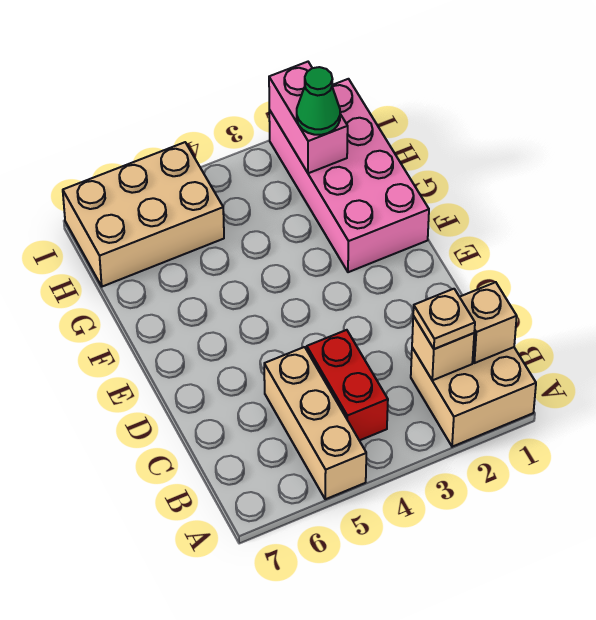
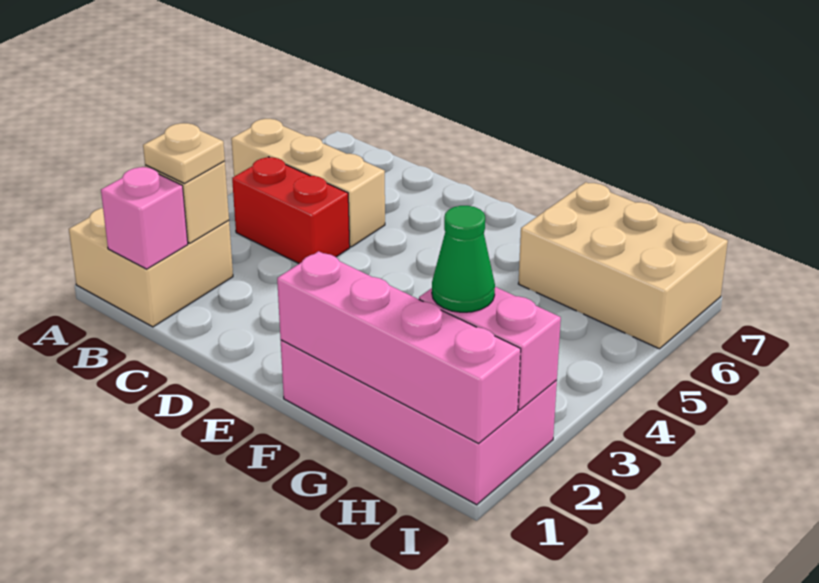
tan brick B1 level 2 -> pink brick B1 level 2
none -> pink brick F1:I1 level 2
tan brick H5:I7 level 1 -> tan brick G6:I7 level 1

